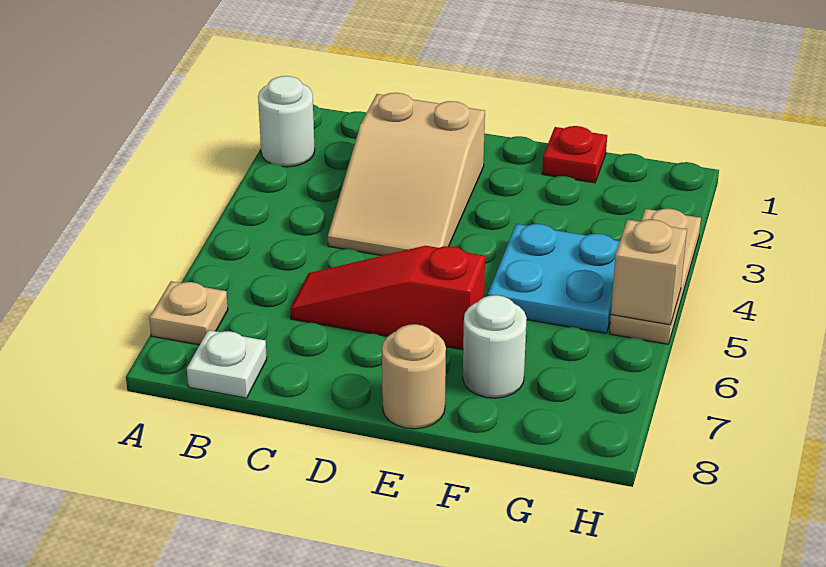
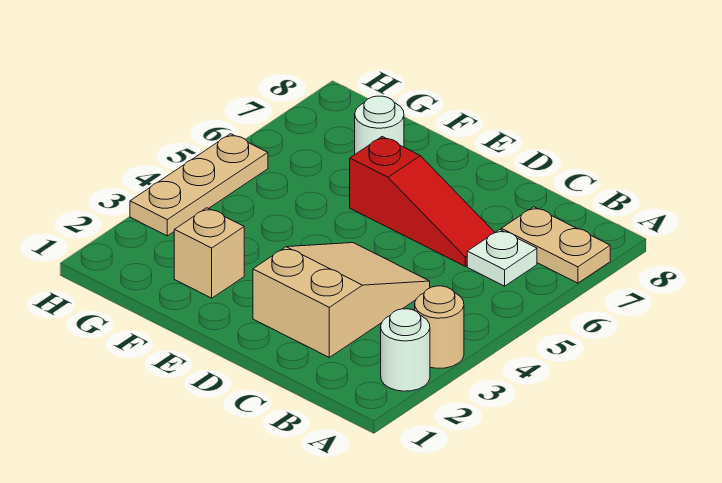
tan plate A7 level 1 -> tan plate A7:B7 level 1
white plate B8 level 1 -> white plate B6 level 1
tan round brick E8 level 1 -> tan round brick A3 level 1
red plate F1 level 1 -> none
cyan plate F4:G5 level 1 -> none
tan brick H5 level 2 -> tan brick F2 level 1

